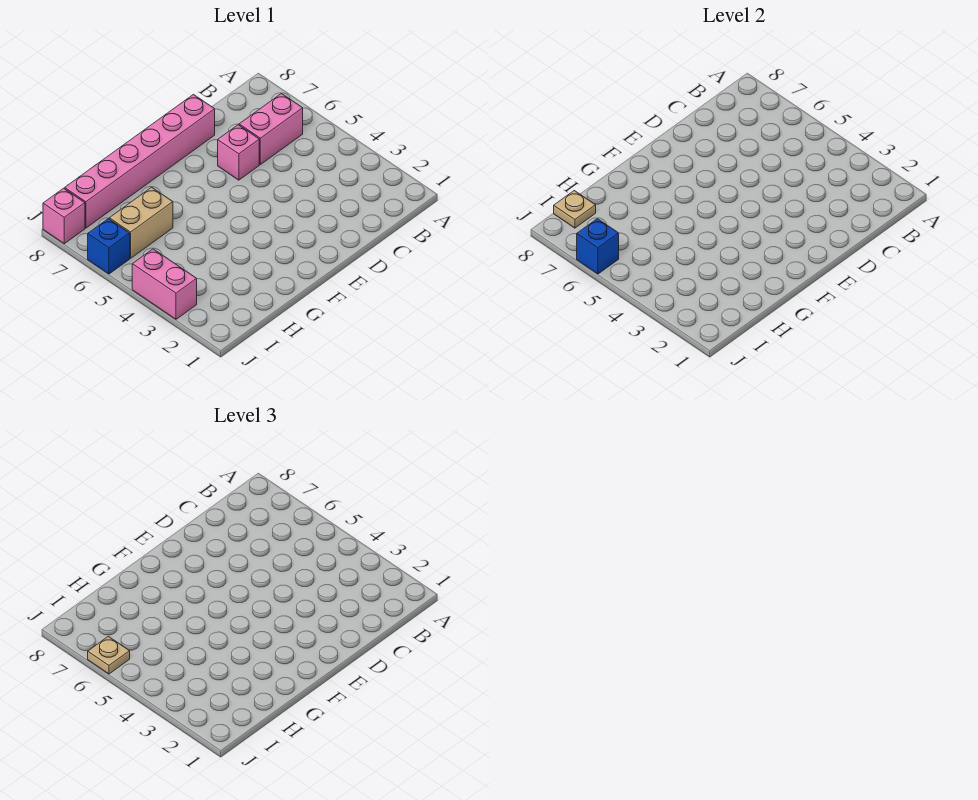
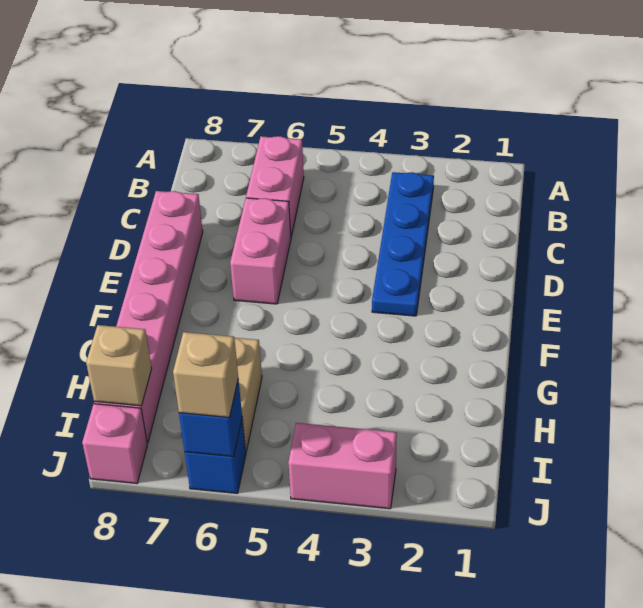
none -> blue plate B3:E3 level 1
pink brick D6 level 1 -> pink brick D6:E6 level 1
tan plate I8 level 2 -> tan brick I8 level 2
tan plate J6 level 3 -> tan brick J6 level 3

